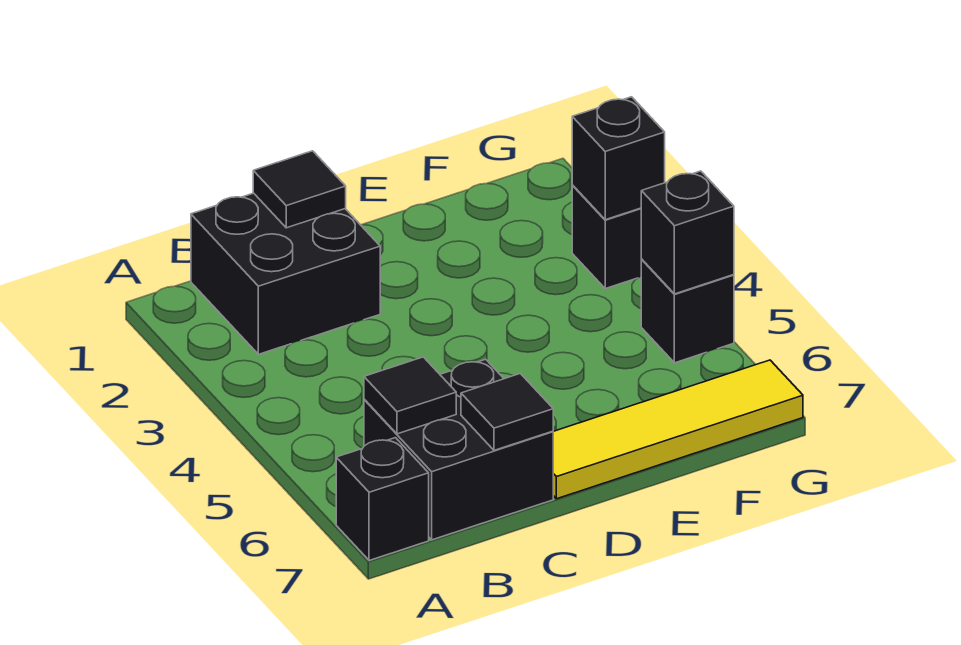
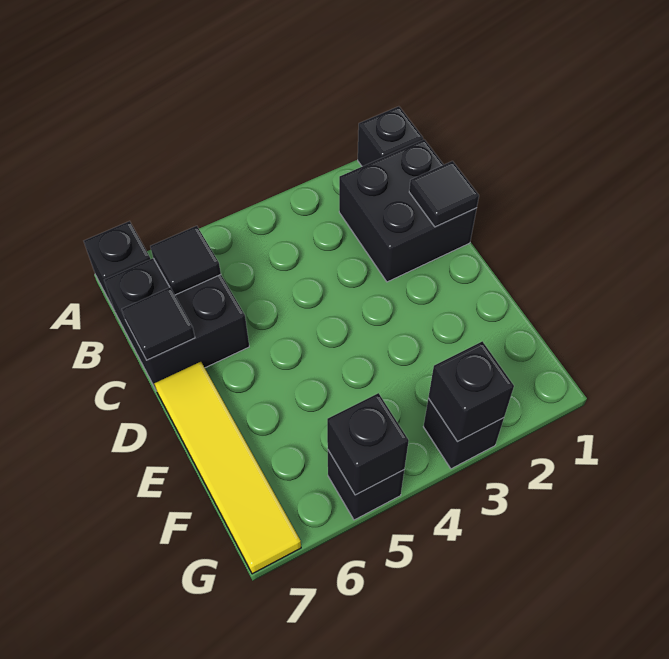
none -> black brick A1 level 1

